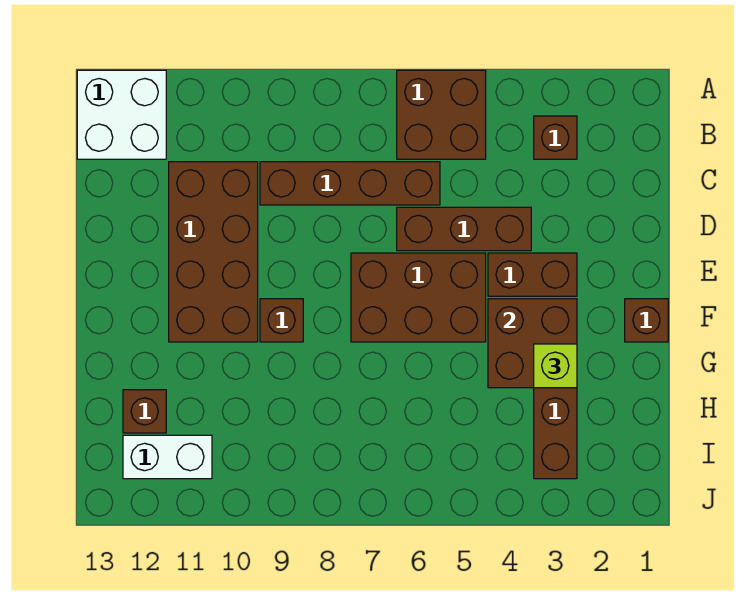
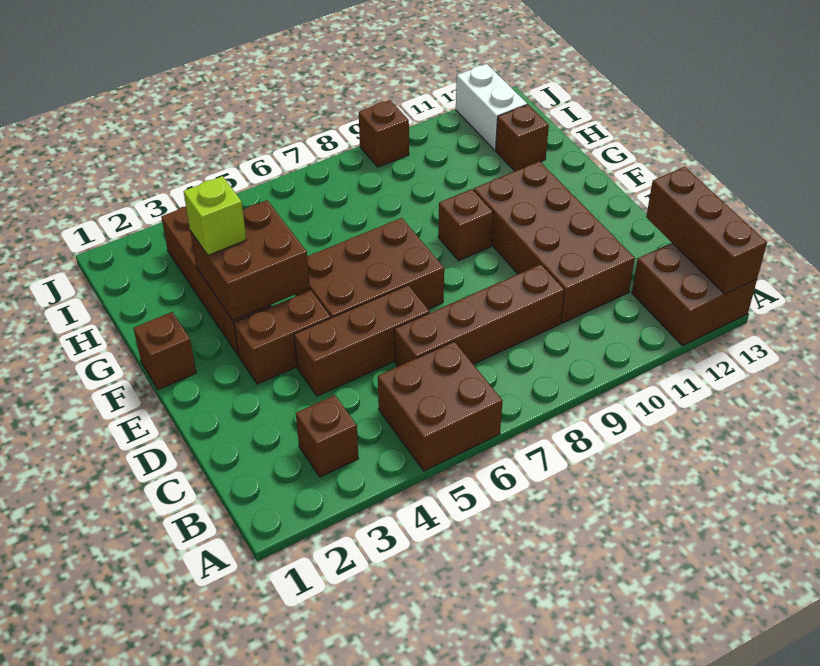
white brick A12:B13 level 1 -> brown brick A12:B13 level 1
none -> brown brick A13:C13 level 2
white brick I11:I12 level 1 -> white brick I12:J12 level 1
none -> brown brick J9 level 1

